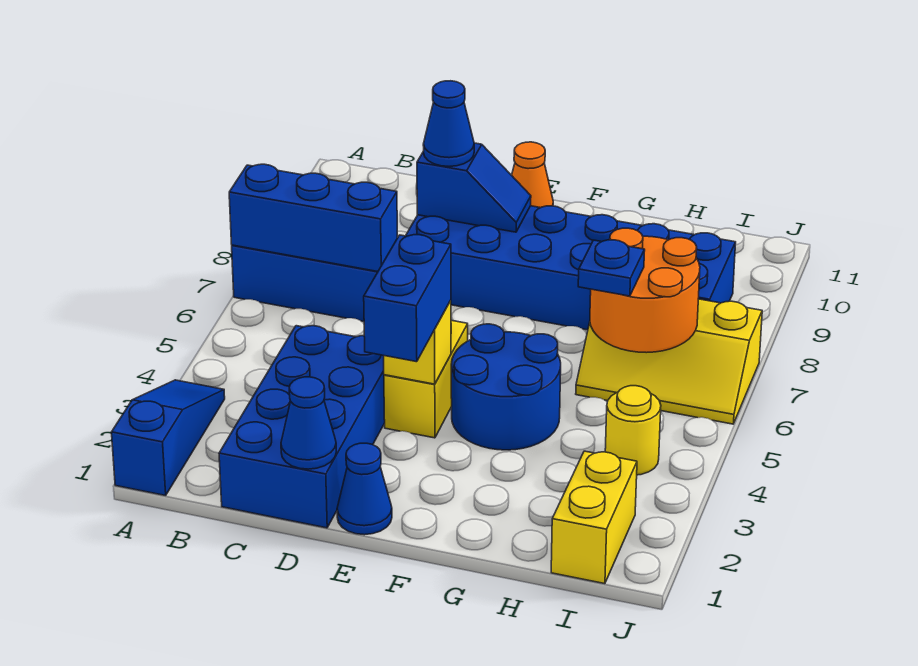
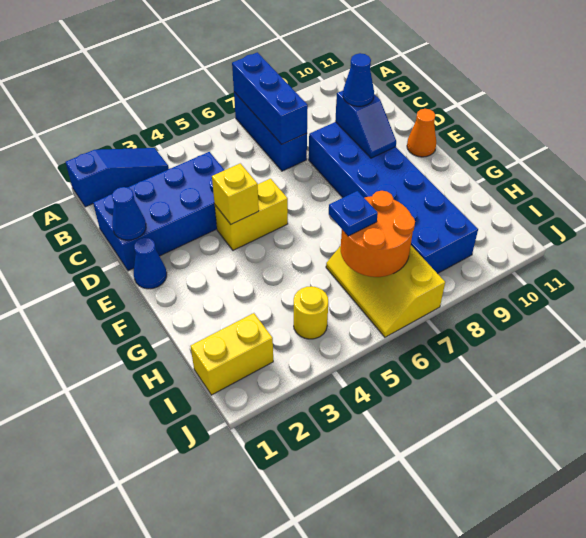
blue brick E3:E4 level 3 -> none
blue round brick F4:G5 level 1 -> none

